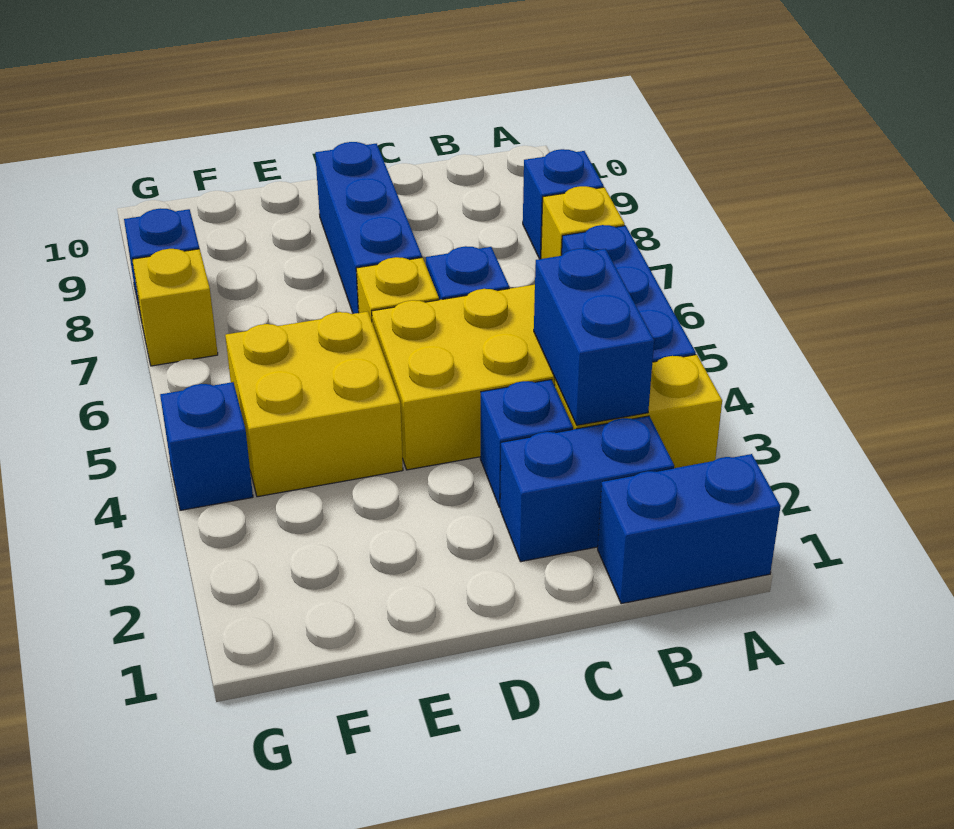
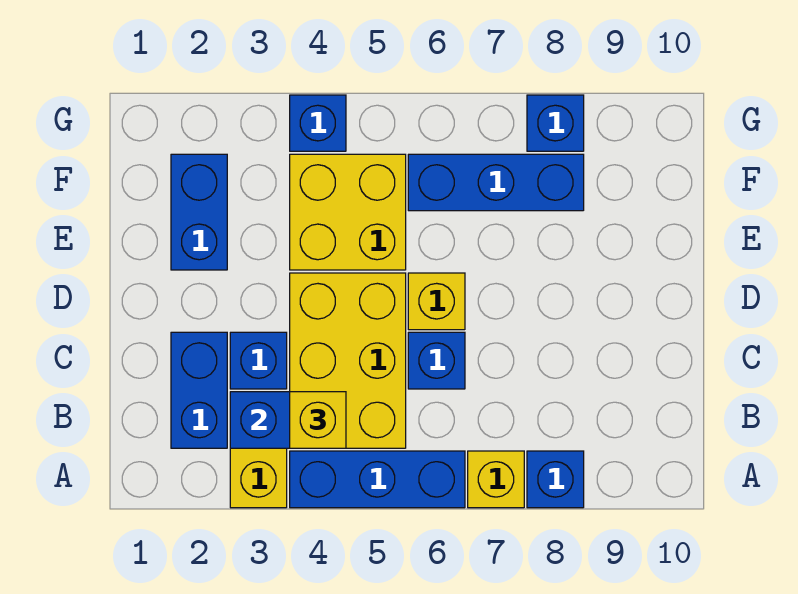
blue brick A1:B1 level 1 -> blue brick E2:F2 level 1
blue brick D7:D9 level 1 -> blue brick F6:F8 level 1
yellow brick G7 level 1 -> yellow brick B4 level 3

